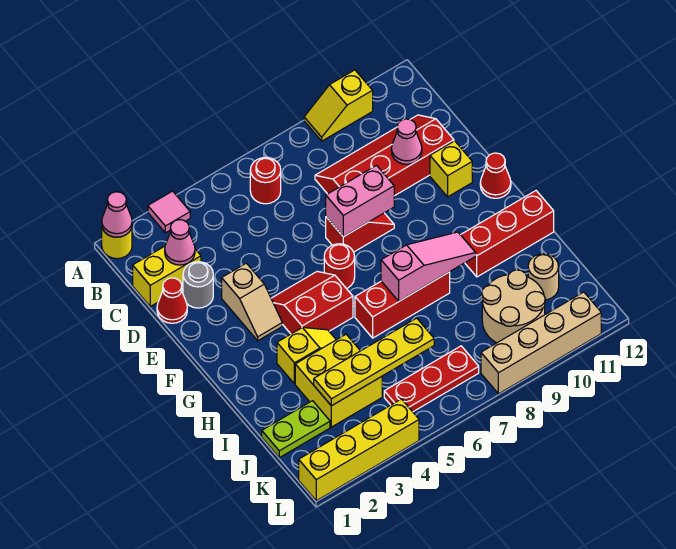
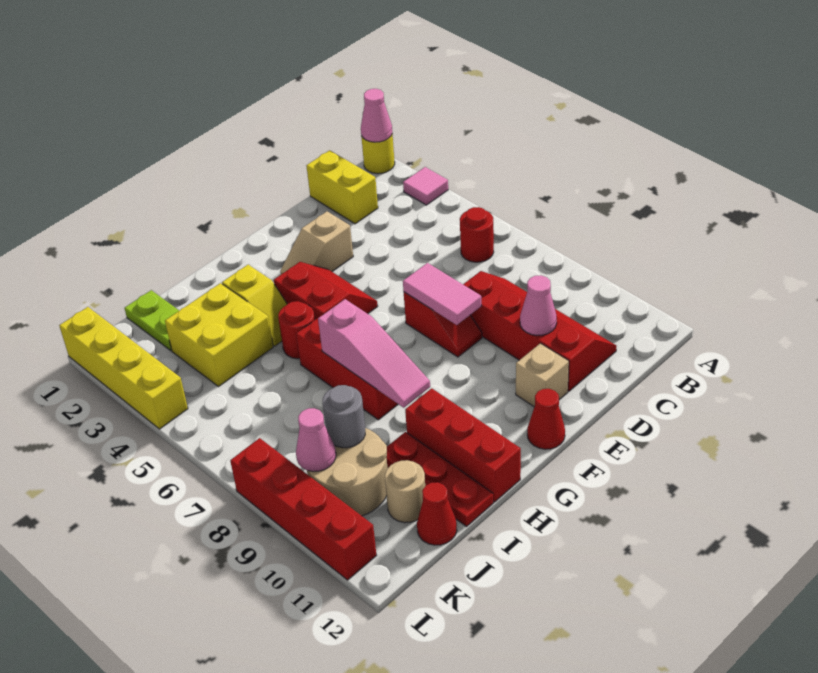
yellow slope A9:A10 level 1 top 10 -> none
pink cone C2 level 2 -> pink cone K9 level 2
red cone D1 level 1 -> red cone J12 level 1
grey round brick D2 level 1 -> grey round brick J9 level 2
pink brick E7:E8 level 2 -> pink tile E7:E8 level 2
yellow brick E11 level 1 -> tan brick E11 level 1
red round brick F6 level 1 -> red round brick H5 level 1
yellow plate J3:J6 level 2 -> none
red plate K5:K7 level 1 -> red plate I10:I12 level 1
tan brick L8:L11 level 1 -> red brick L8:L11 level 1

